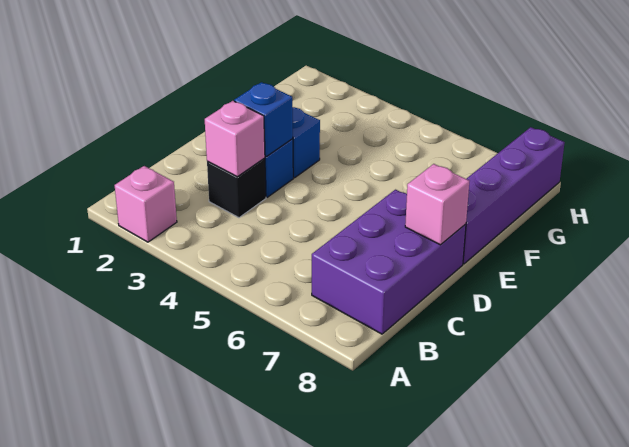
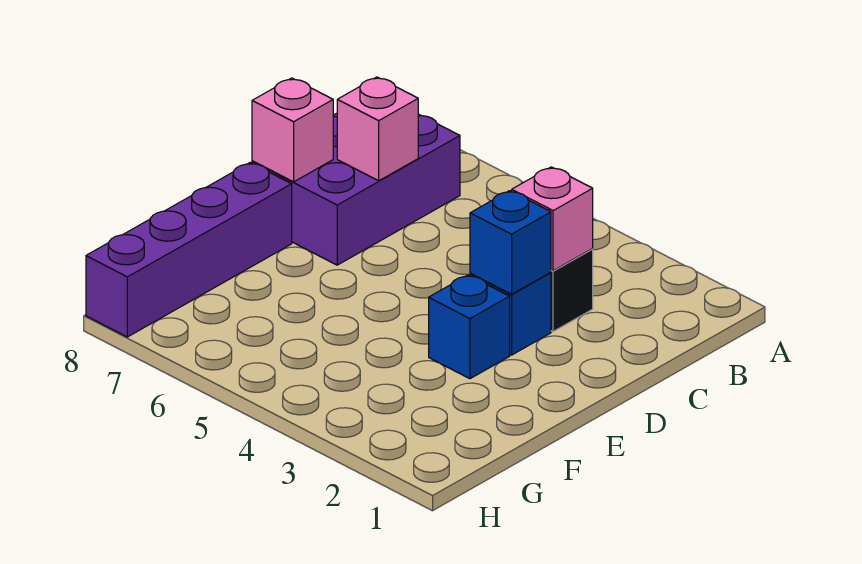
pink brick A2 level 1 -> pink brick C7 level 2

